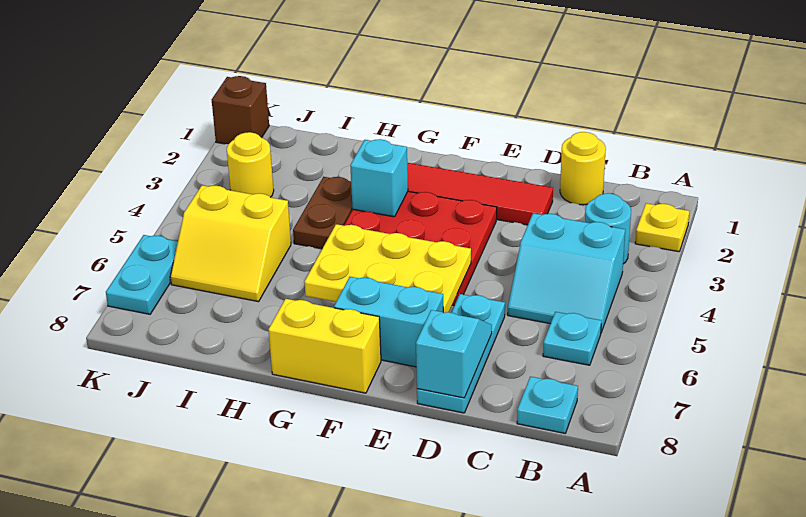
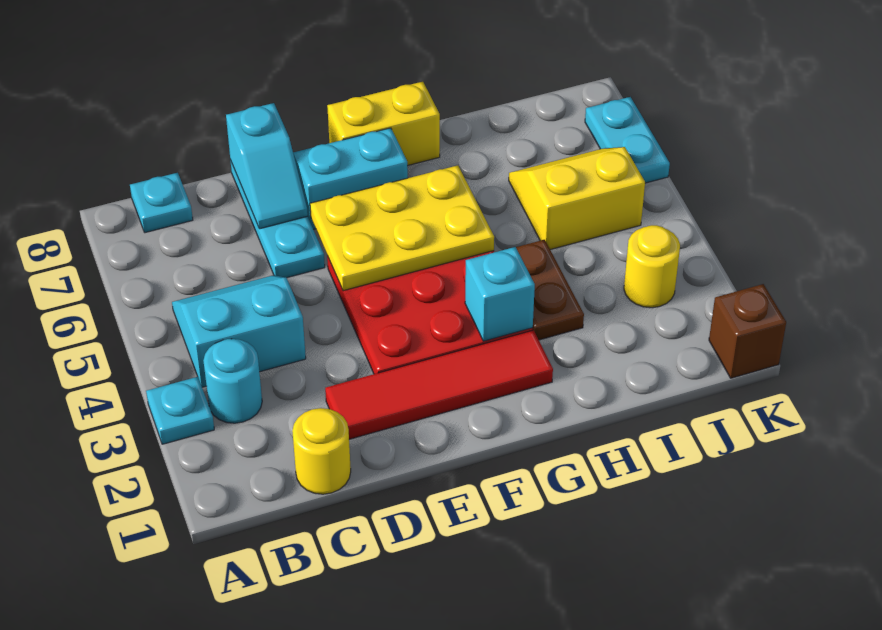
yellow plate A2 level 1 -> none
cyan plate B6 level 1 -> cyan plate A3 level 1

